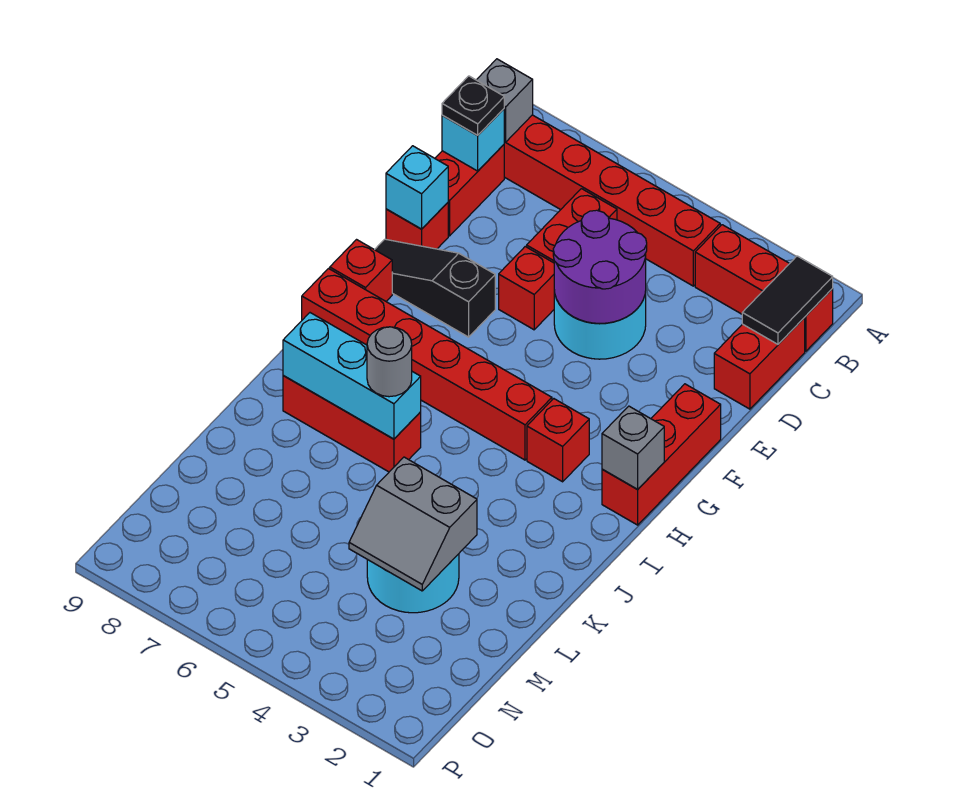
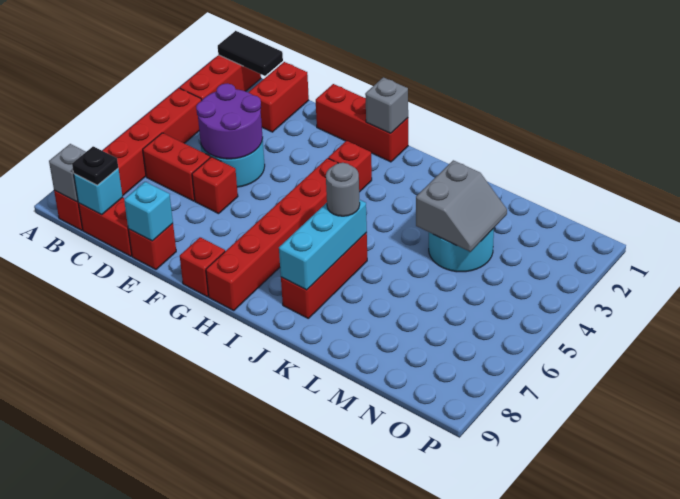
red brick C1:D1 level 1 -> red brick D1:D2 level 1
black slope F7:F9 level 1 top 7 -> none

